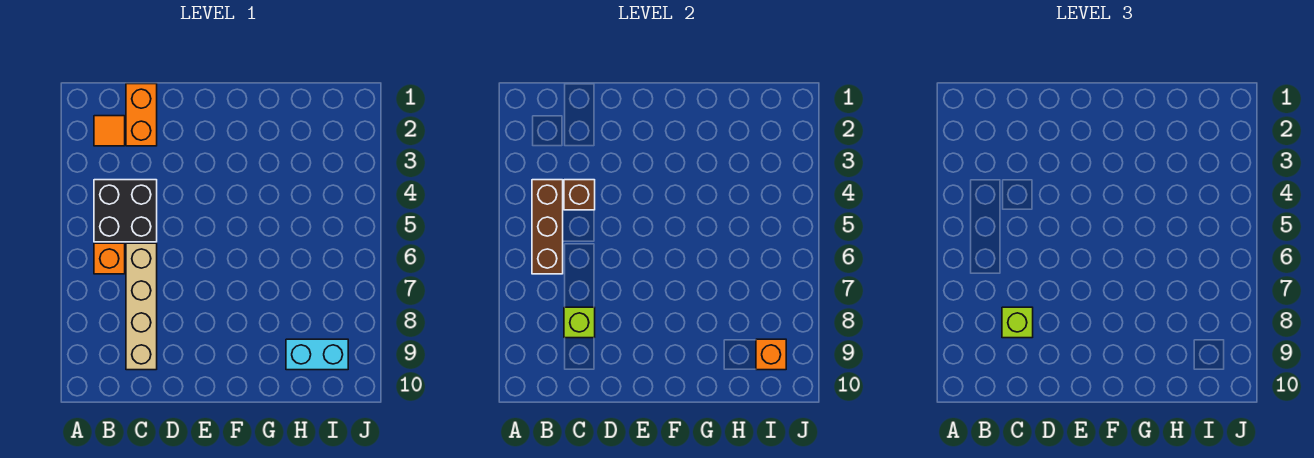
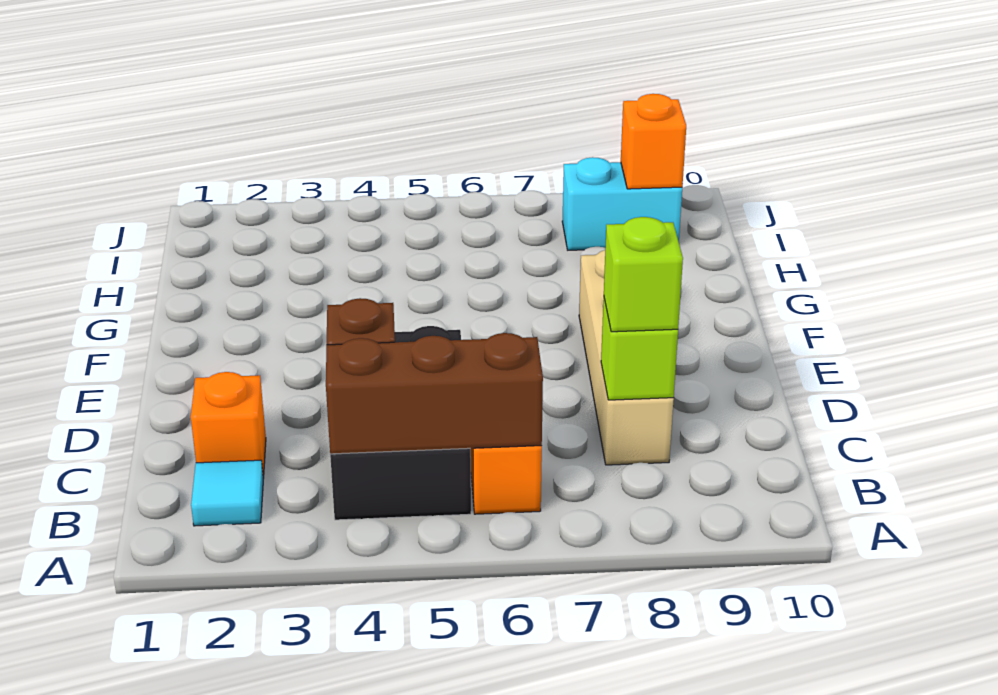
orange tile B2 level 1 -> cyan tile B2 level 1
black brick B4:C5 level 1 -> black brick B4:D5 level 1
orange brick C1:C2 level 1 -> orange brick C2 level 1
tan brick C6:C9 level 1 -> tan brick C8:F8 level 1
cyan brick H9:I9 level 1 -> cyan brick I8:I9 level 1

